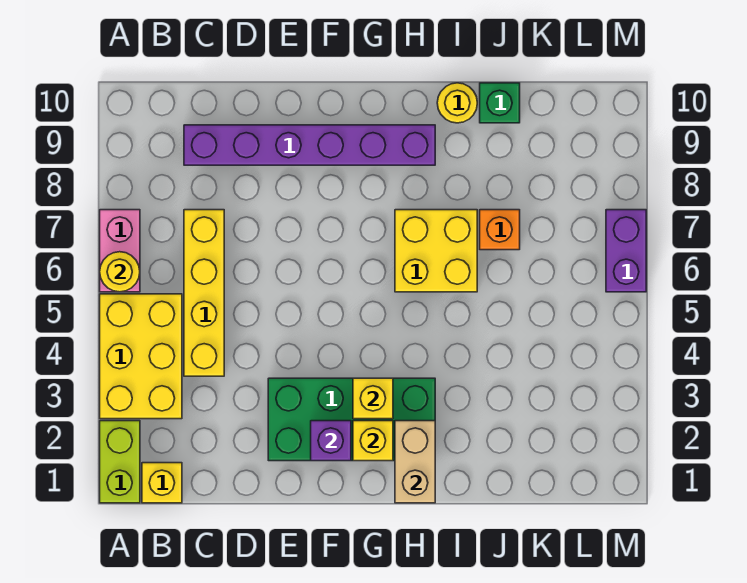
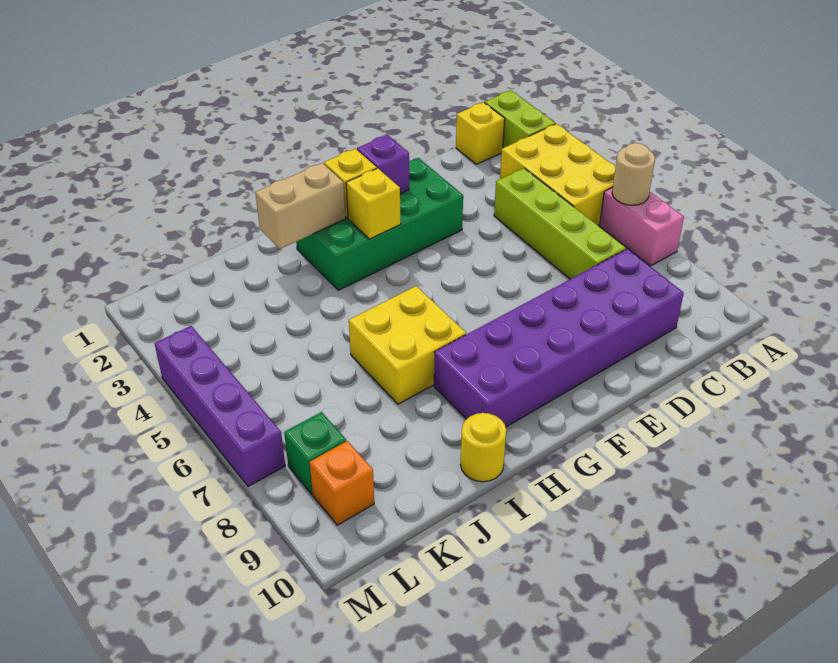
yellow round brick A6 level 2 -> tan round brick A6 level 2
yellow brick C4:C7 level 1 -> lime brick C4:C7 level 1
purple brick C9:H9 level 1 -> purple brick C8:H9 level 1
tan brick H1:H2 level 2 -> tan brick H2:I2 level 2
orange brick J7 level 1 -> orange brick L9 level 1
green brick J10 level 1 -> green brick L8 level 1
purple brick M6:M7 level 1 -> purple brick M4:M7 level 1

